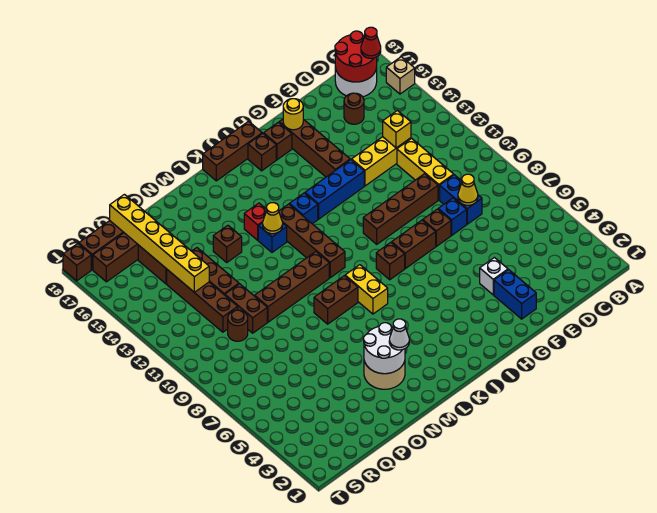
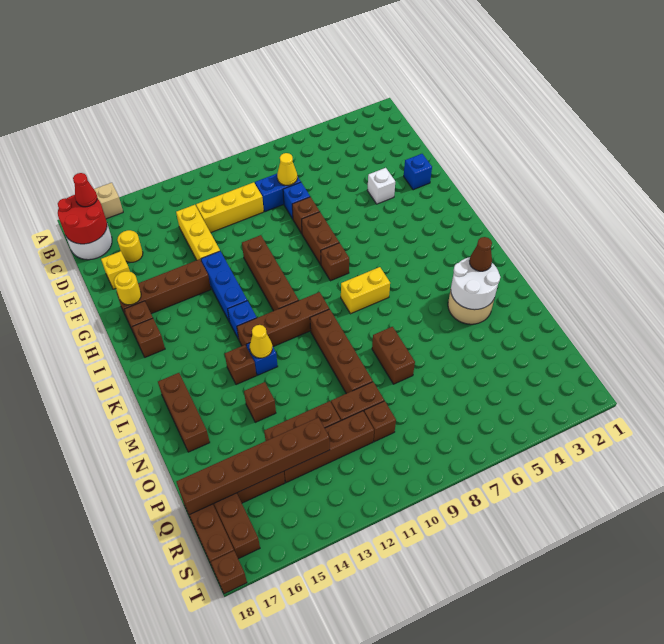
yellow brick D13 level 2 -> yellow brick E17 level 1
brown round brick D16 level 1 -> yellow round brick D16 level 1
brown brick E10:H10 level 1 -> brown brick G11:J11 level 1
blue brick F2:F3 level 1 -> blue brick F2 level 1
brown brick I18:K18 level 1 -> brown brick L17:N17 level 1
brown brick L8:M8 level 1 -> brown brick N8:O8 level 1
red brick L14 level 1 -> brown brick L14 level 1
white cone M3 level 3 -> brown cone M3 level 3
brown round brick Q10 level 1 -> brown brick Q10 level 1
yellow brick Q13:Q18 level 2 -> brown brick Q13:Q18 level 2

